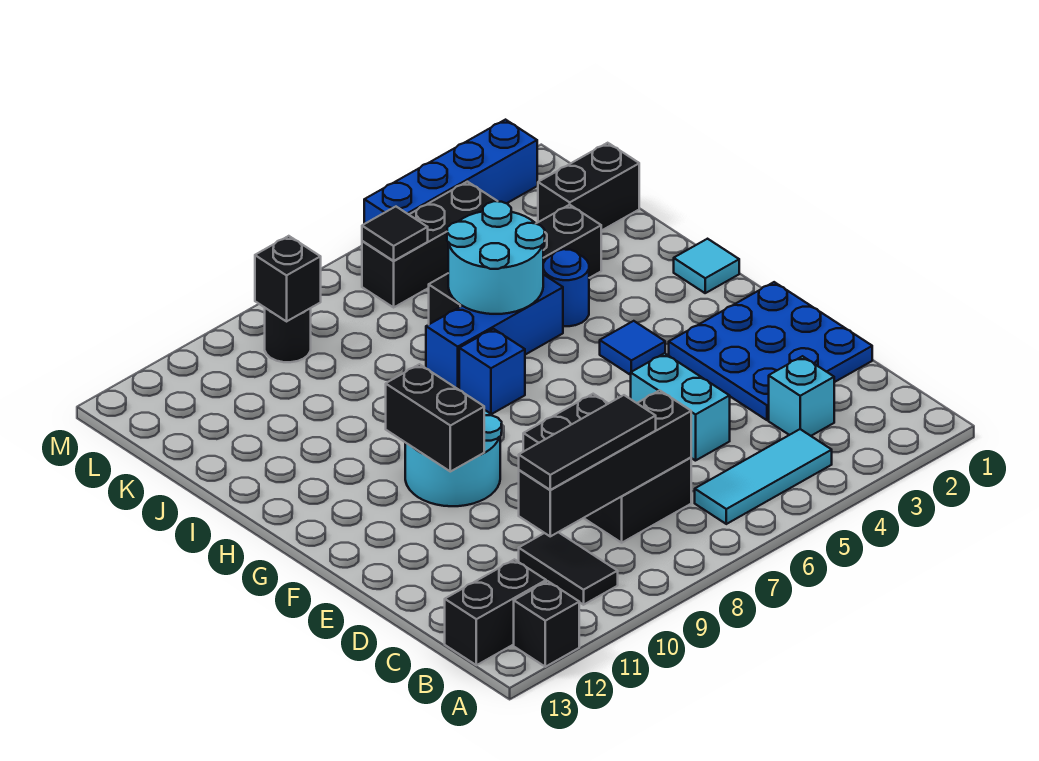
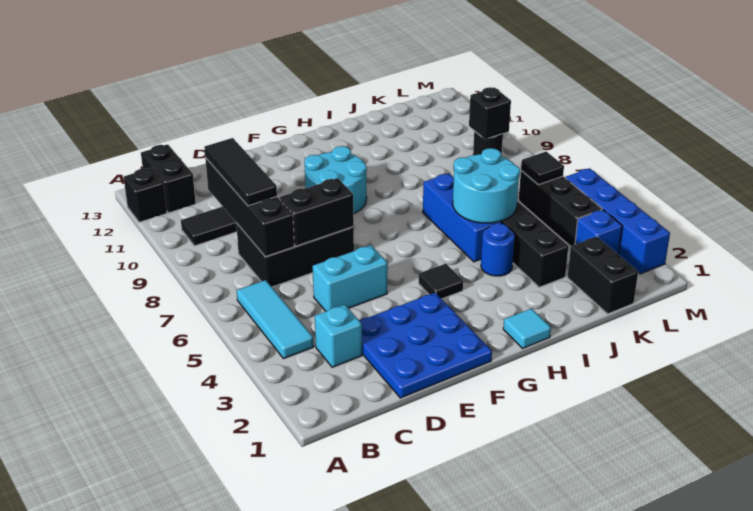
black brick F10:G10 level 2 -> black brick D7:E7 level 2
blue tile G4 level 1 -> black tile G4 level 1
blue brick H7 level 1 -> blue brick L3 level 1

